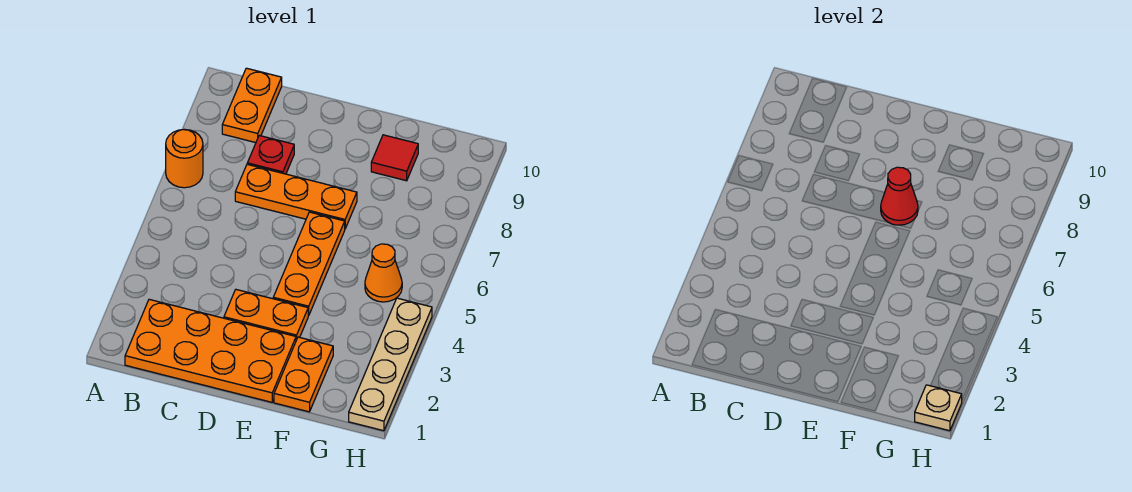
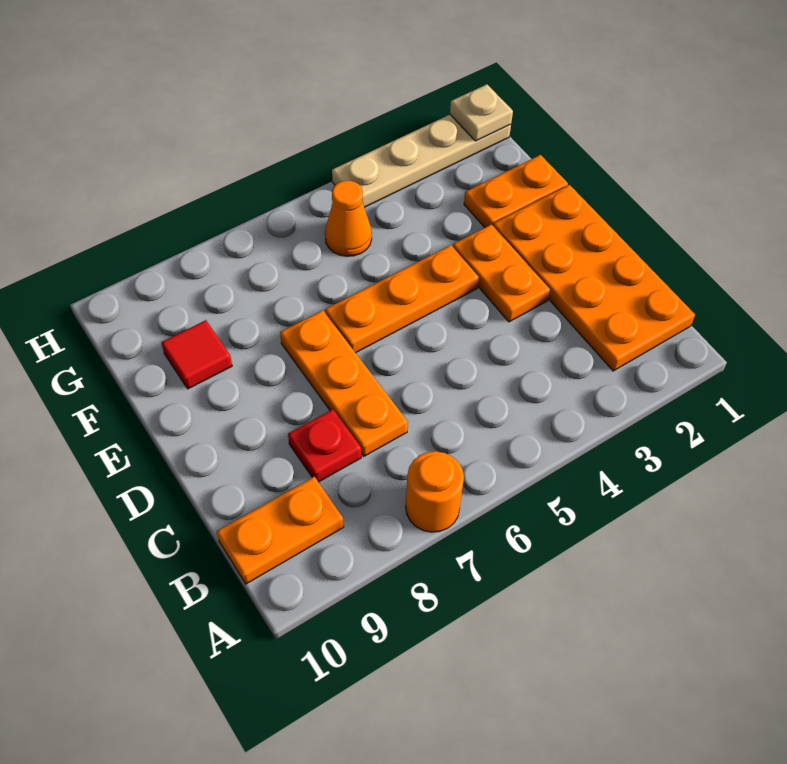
red cone E7 level 2 -> none

